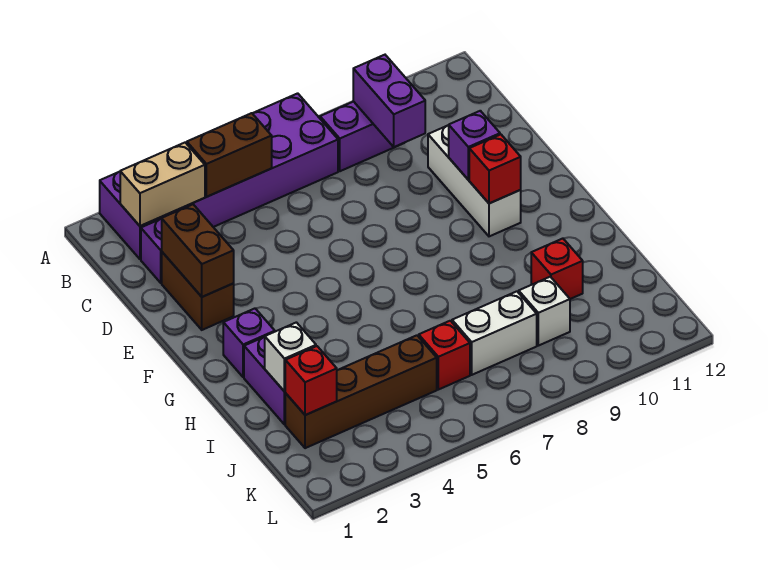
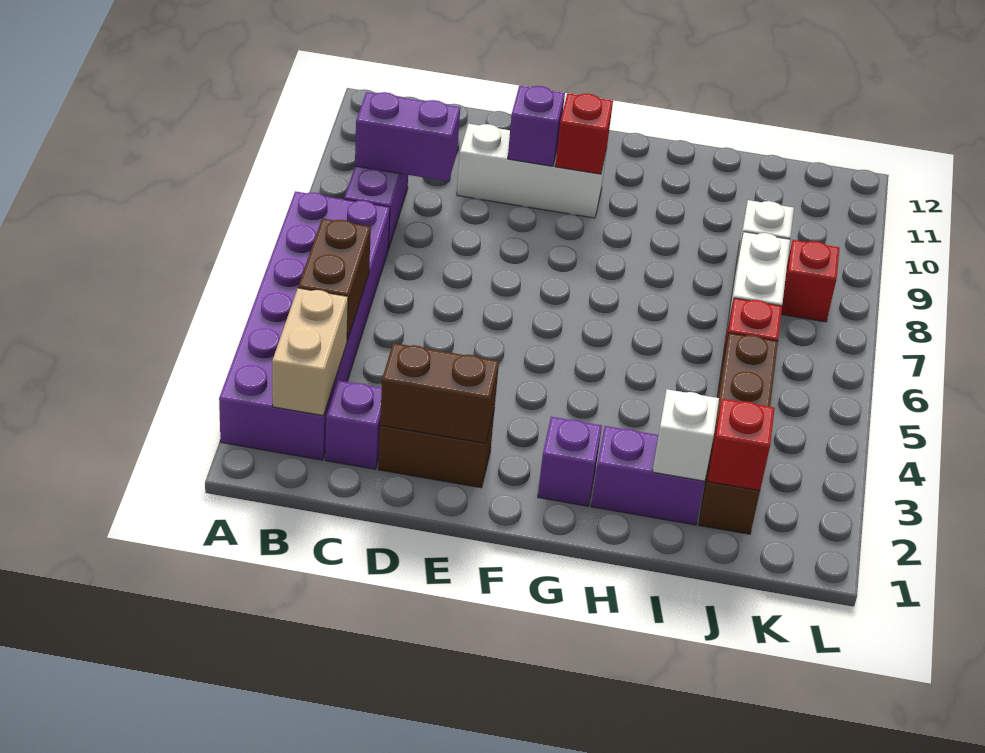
red brick I10 level 1 -> red brick K8 level 1

